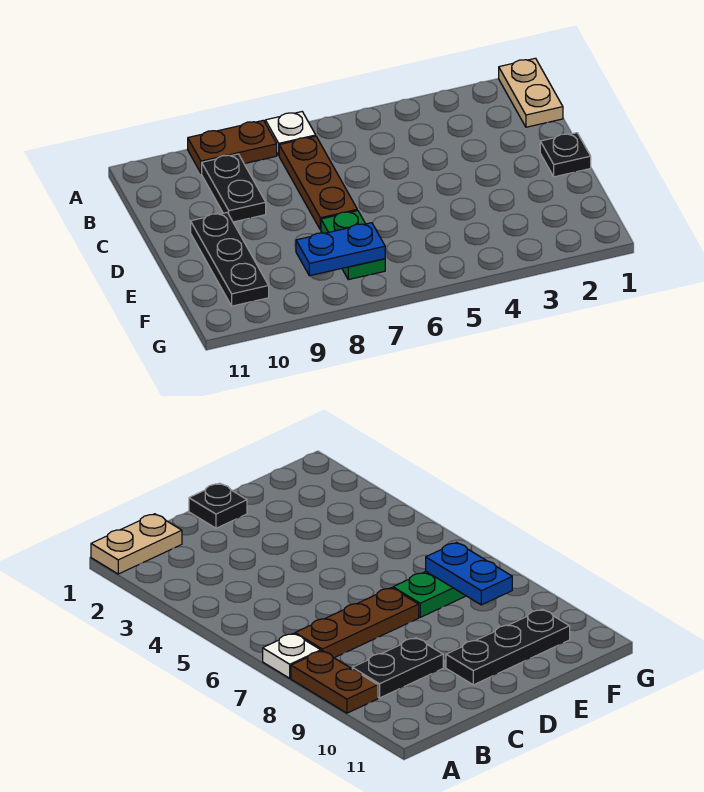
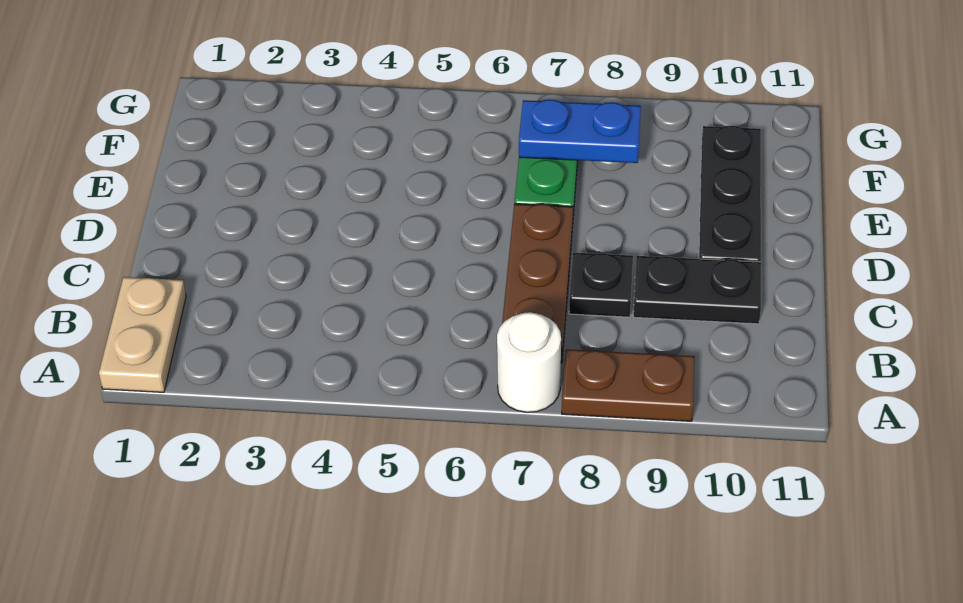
white plate A7 level 1 -> white round brick A7 level 1
black plate B9:C9 level 1 -> black plate C9:C10 level 1
black plate D1 level 1 -> black plate C8 level 1

